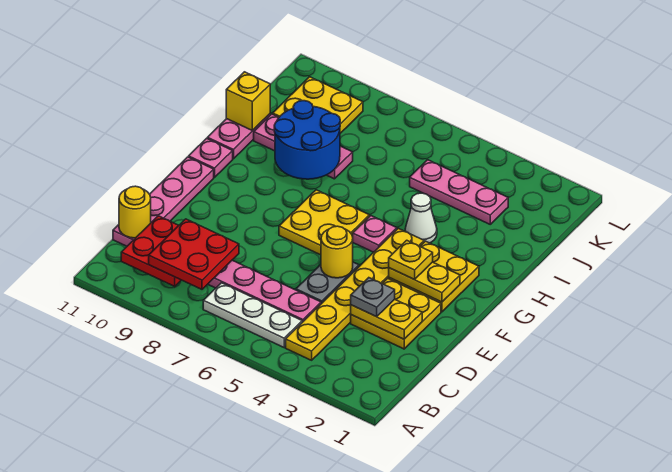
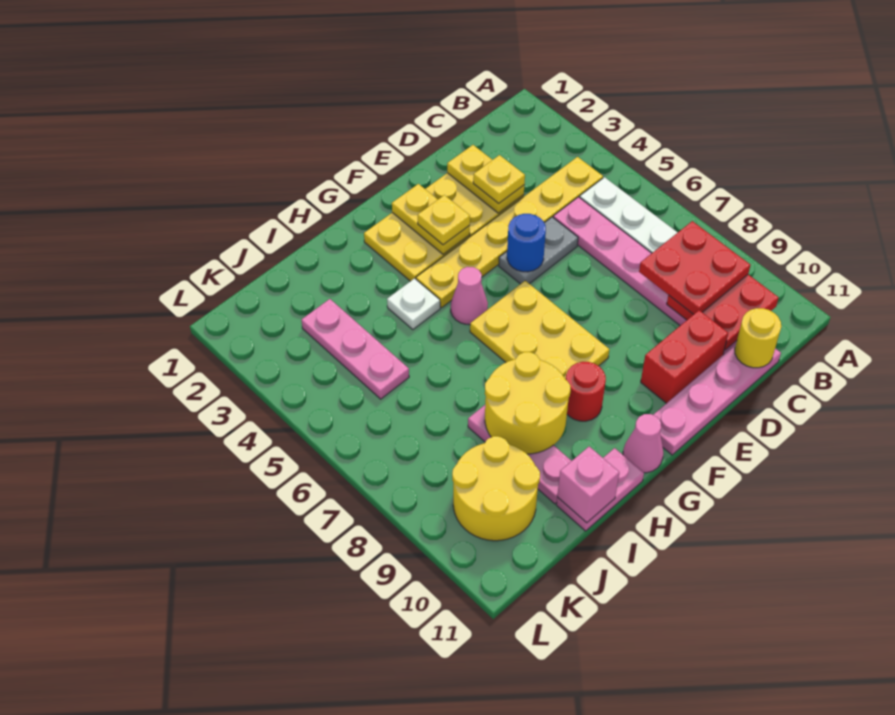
grey plate D3 level 3 -> yellow plate D3 level 3
none -> red brick D10:E10 level 1
yellow round brick E5 level 2 -> blue round brick E5 level 2
yellow plate F6:G7 level 1 -> yellow plate F6:G8 level 1
pink plate G5 level 1 -> pink cone G5 level 1
none -> red round brick G9 level 1
pink plate G11 level 1 -> pink cone G11 level 1
white cone H4 level 1 -> white plate H4 level 1
blue round brick H8:I9 level 2 -> yellow round brick H8:I9 level 2
yellow brick I11 level 2 -> pink brick I11 level 2
yellow plate J9:K10 level 1 -> yellow round brick J9:K10 level 1

